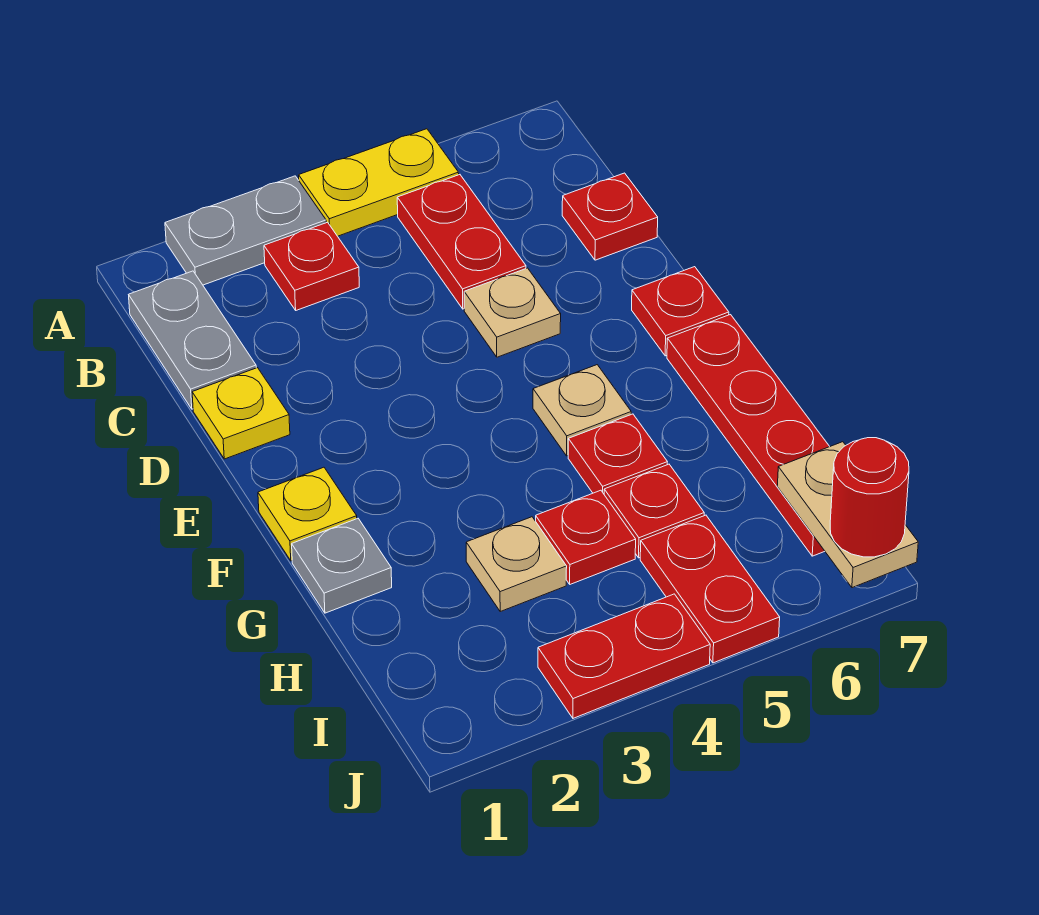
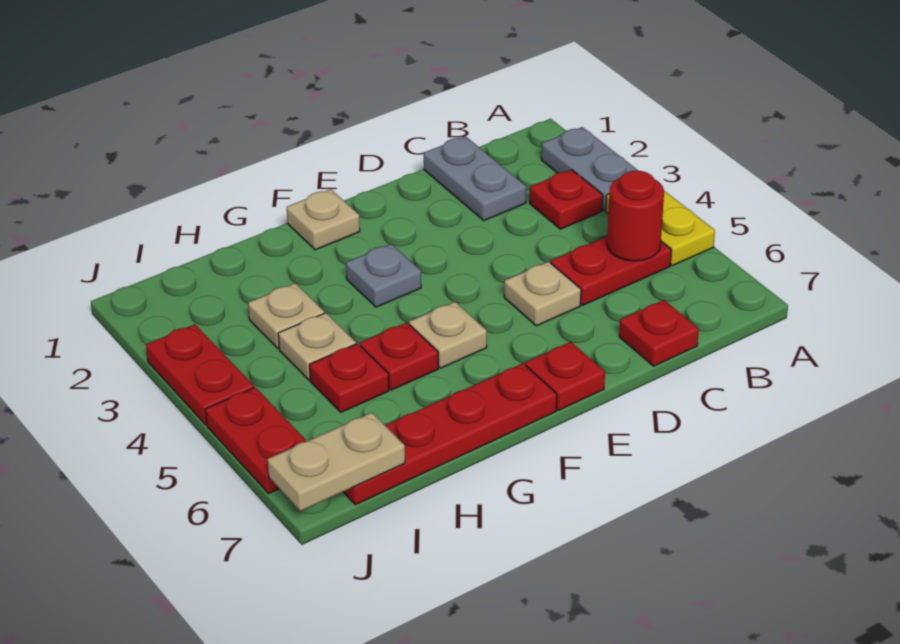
grey plate B1:C1 level 1 -> grey plate C1:C2 level 1
yellow plate D1 level 1 -> none
yellow plate F1 level 1 -> tan plate F1 level 1
grey plate G1 level 1 -> grey plate F3 level 1
red plate H4 level 1 -> tan plate H4 level 1
red plate I5:J5 level 1 -> red plate J5:J6 level 1
red round brick J7 level 3 -> red round brick B5 level 2

